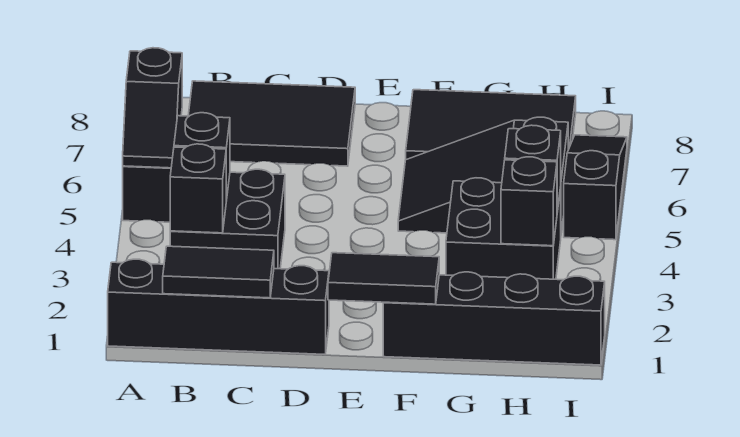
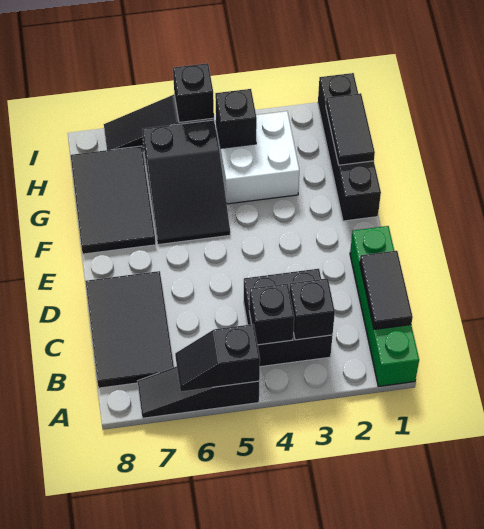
black brick A1:D1 level 1 -> green brick A1:D1 level 1
black slope A5:A6 level 2 top 6 -> black slope A5:A6 level 2 top 5
black tile E1:F1 level 2 -> black tile G1:H1 level 2
black brick G3:H4 level 1 -> white brick G3:H4 level 1
black brick H3 level 2 -> black brick I5 level 2

